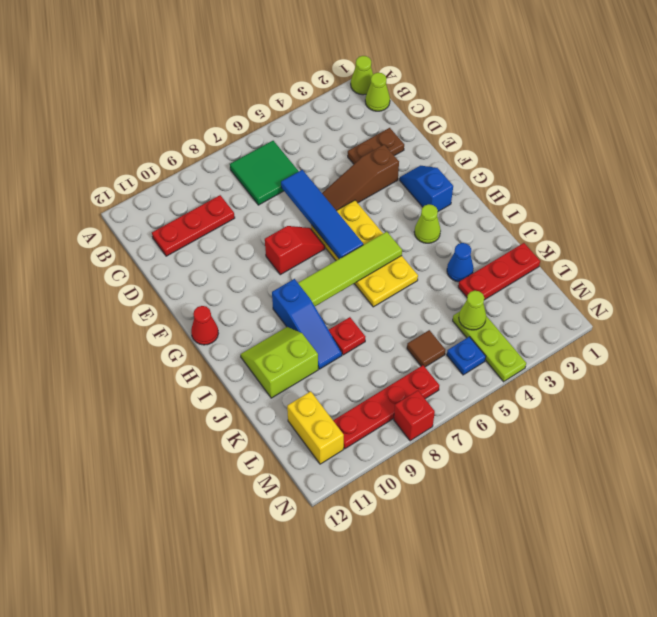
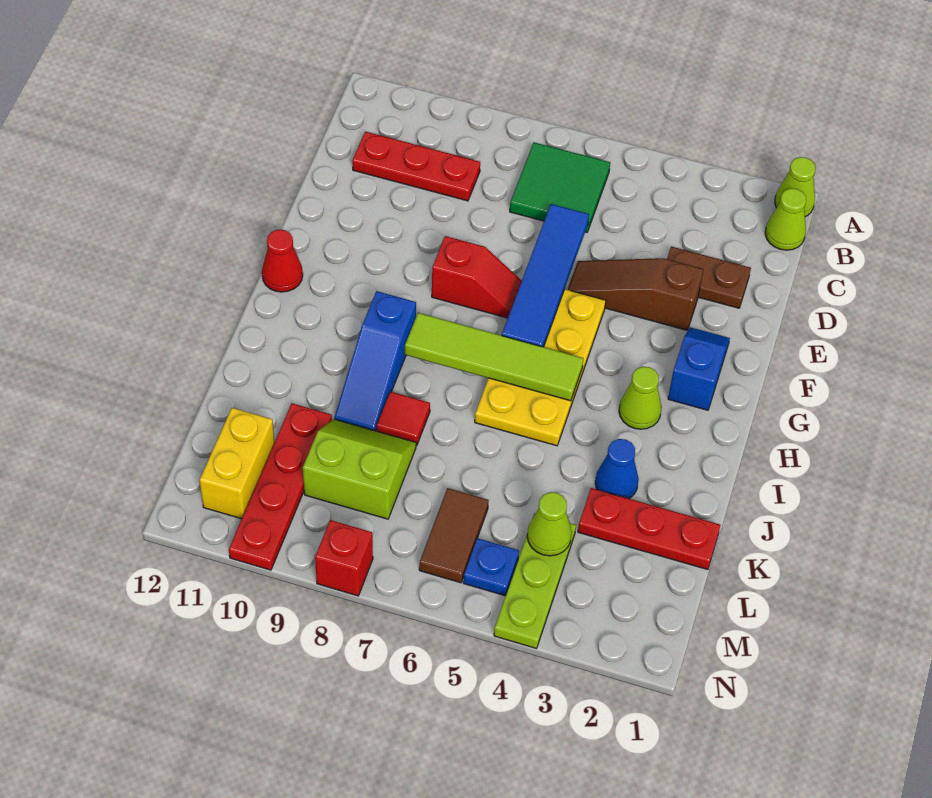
lime slope I10:J11 level 1 top J -> lime slope K8:L9 level 1 top L
red plate J8 level 1 -> red tile J8 level 1
brown tile L6 level 1 -> brown tile L6:M6 level 1
red plate M7:M10 level 1 -> red plate K10:N10 level 1

